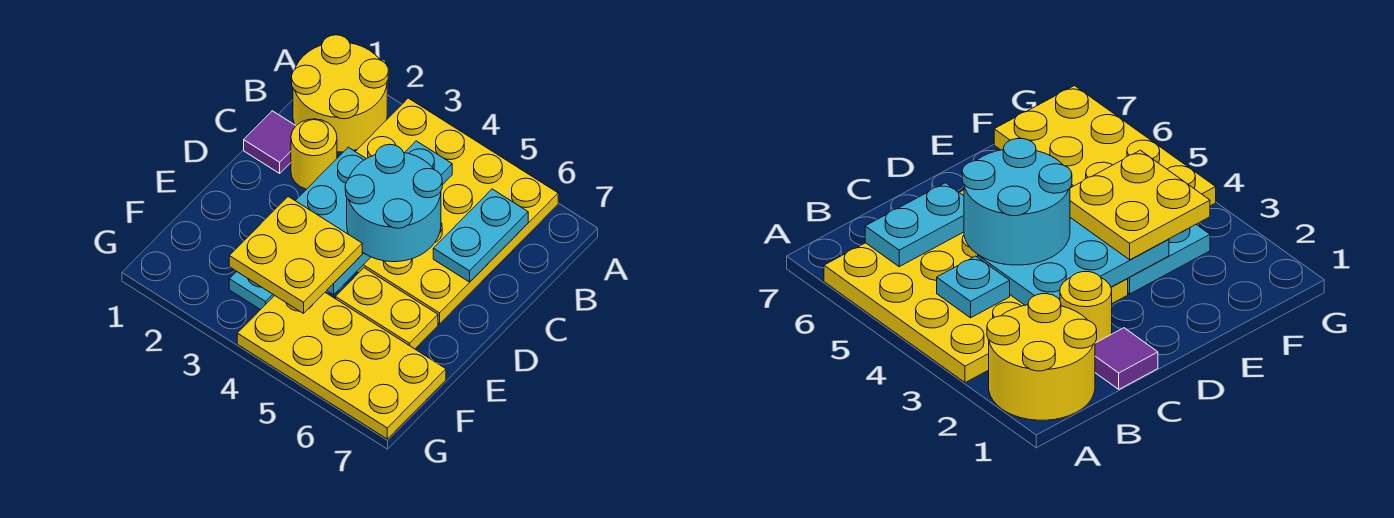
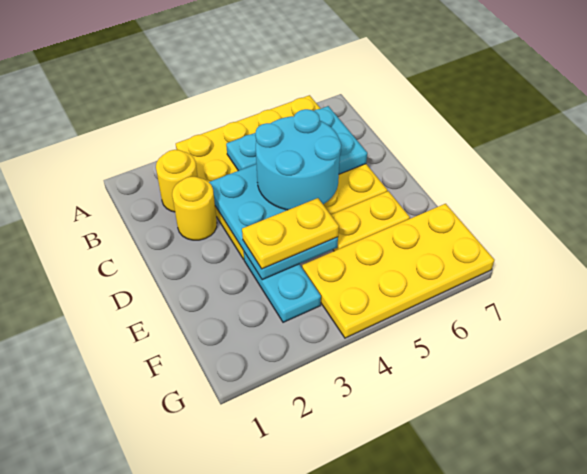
yellow round brick A1:B2 level 1 -> yellow round brick B2 level 1
purple tile C1 level 1 -> none
yellow plate E3:F4 level 3 -> yellow plate E3:E4 level 3

